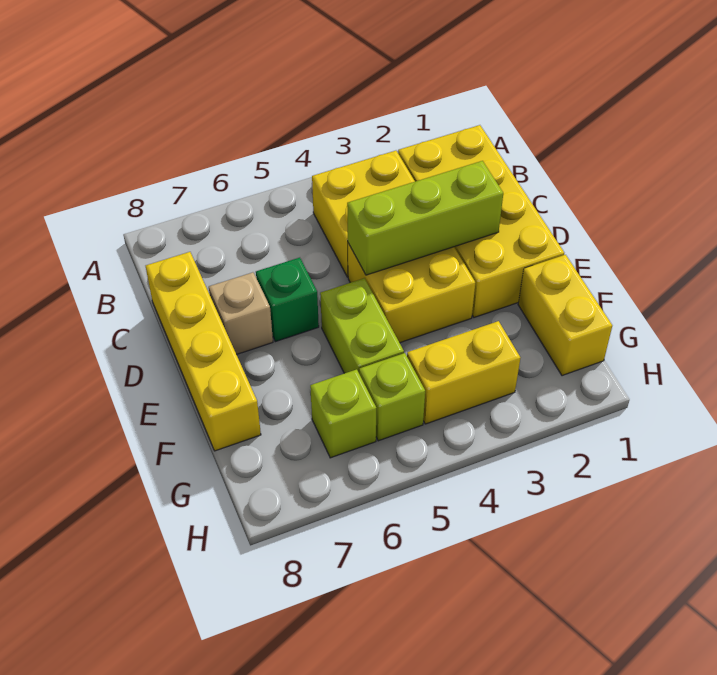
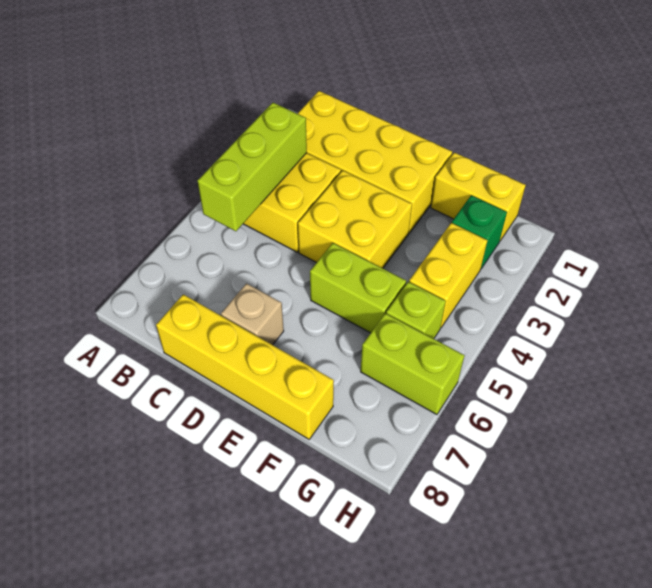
lime brick D2:D4 level 2 -> lime brick B3:B5 level 2
green brick D6 level 1 -> green brick G2 level 1
lime brick G6 level 1 -> lime brick G6:H6 level 1

